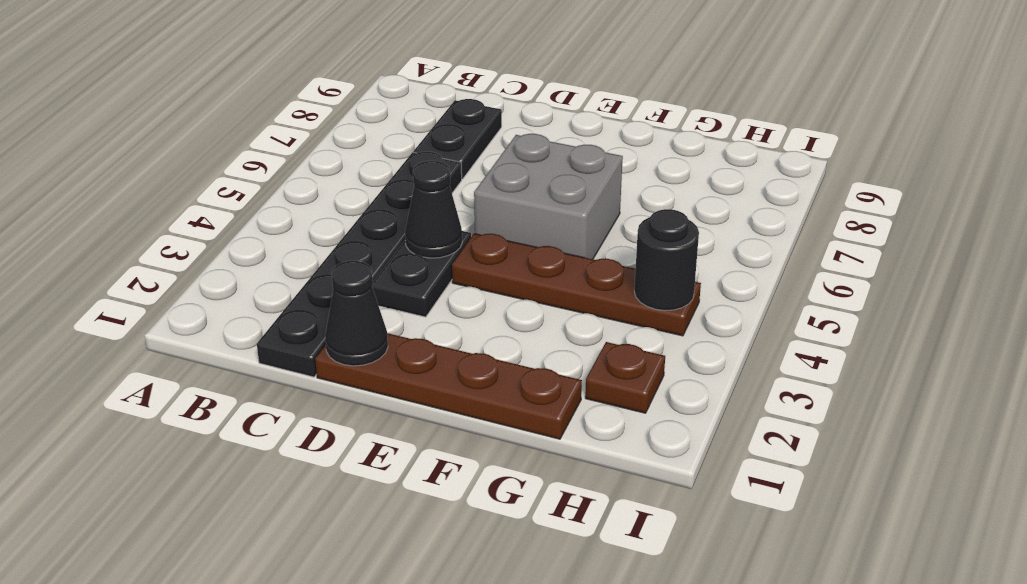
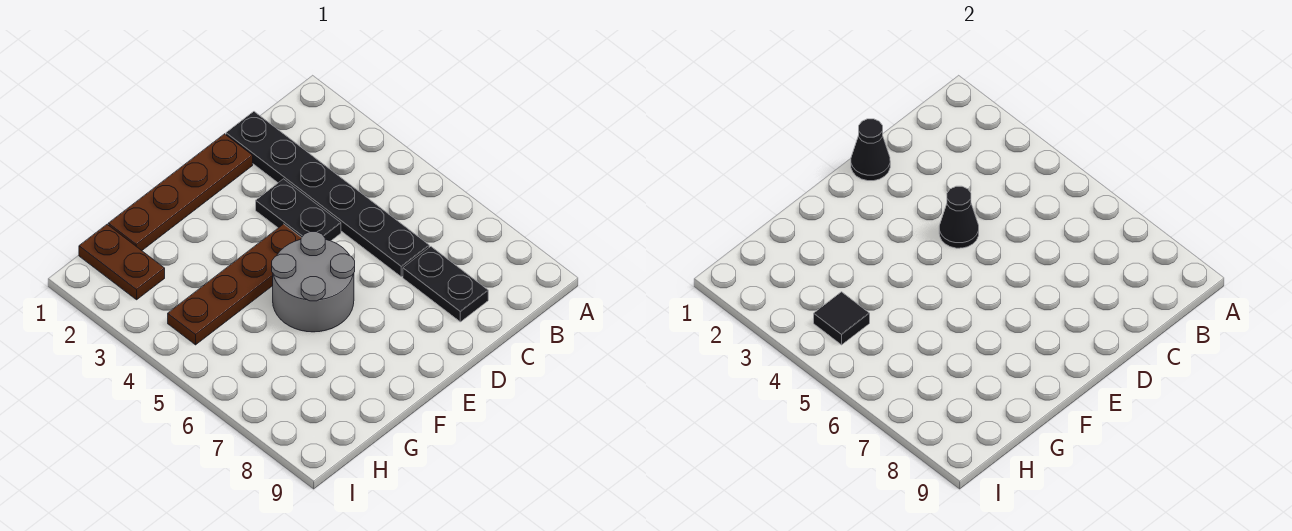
grey brick E5:F6 level 1 -> grey round brick E5:F6 level 1
brown plate H2 level 1 -> brown plate H1:H2 level 1
black round brick H4 level 2 -> black tile H4 level 2

